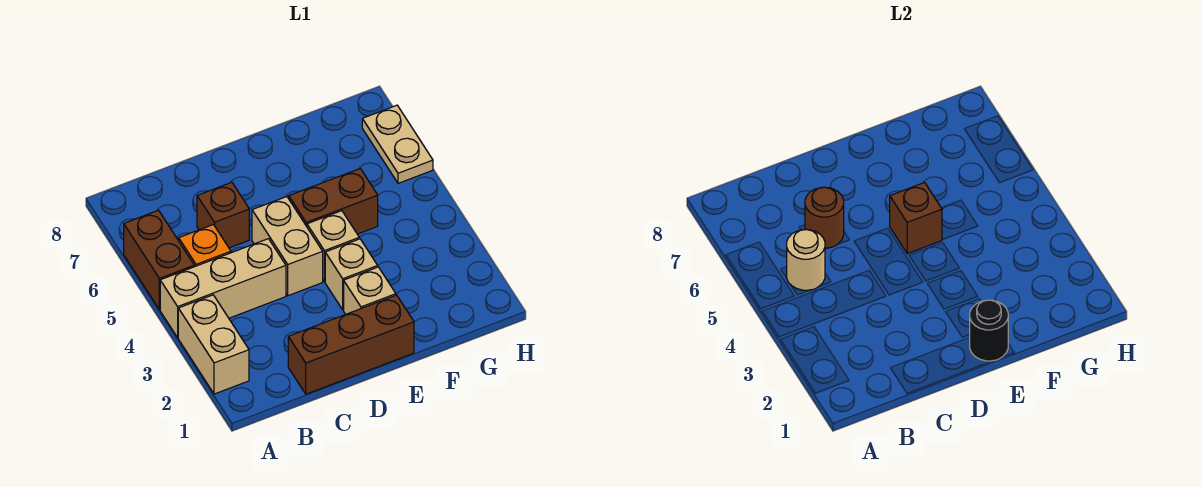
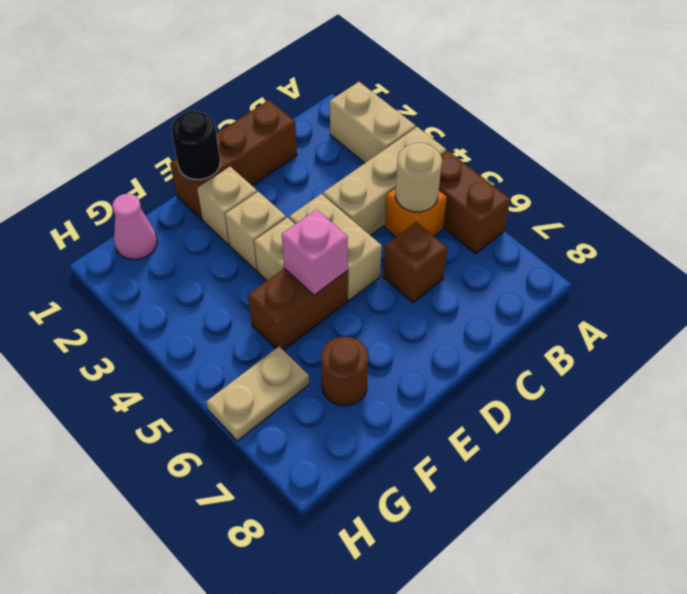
brown round brick C6 level 2 -> brown round brick F7 level 1
brown brick E5 level 2 -> pink brick E5 level 2
none -> pink cone G1 level 1
tan plate H6:H7 level 1 -> tan plate G6:H6 level 1

